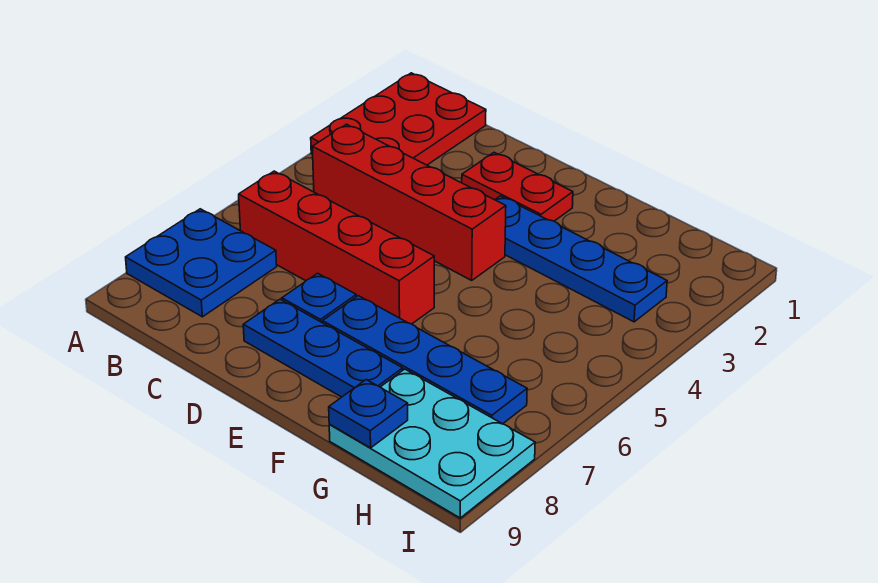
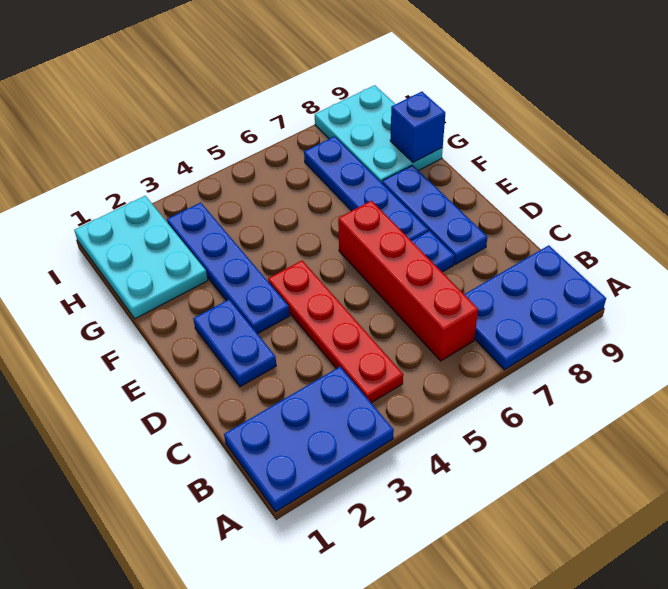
red plate A1:B3 level 1 -> blue plate A1:B3 level 1
blue plate A7:B8 level 1 -> blue plate A7:B9 level 1
red brick B4:E4 level 1 -> red plate B4:E4 level 1
red plate D2:E2 level 1 -> blue plate D2:E2 level 1
none -> cyan plate G1:I2 level 1
blue plate G9 level 2 -> blue brick G9 level 2

